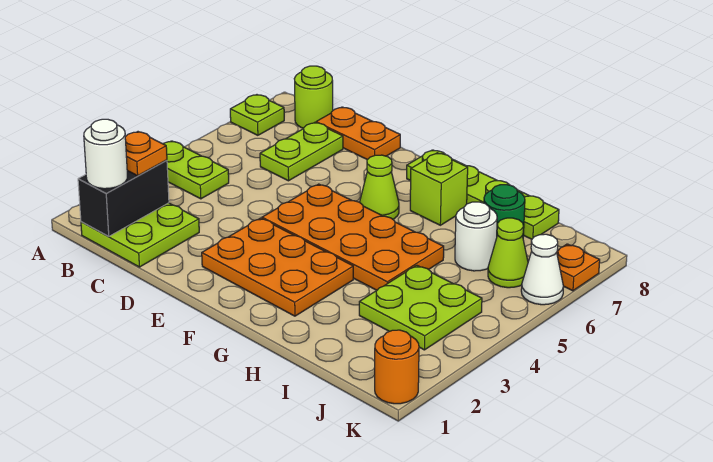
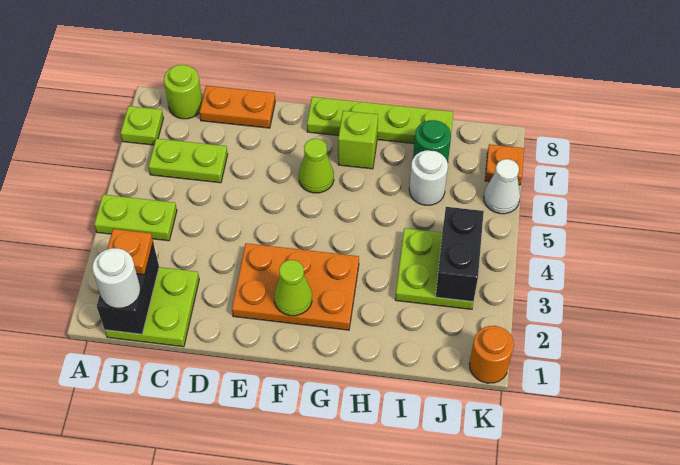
lime plate C6:C7 level 1 -> lime plate B6:C6 level 1
orange plate E4:H5 level 1 -> none
none -> black brick J3:J4 level 2
lime cone J6 level 1 -> lime cone F2 level 2

